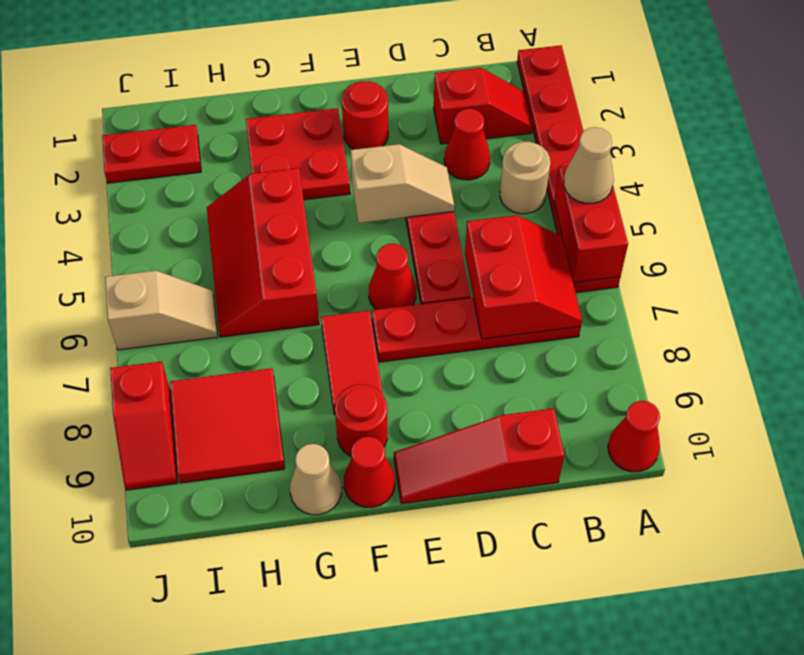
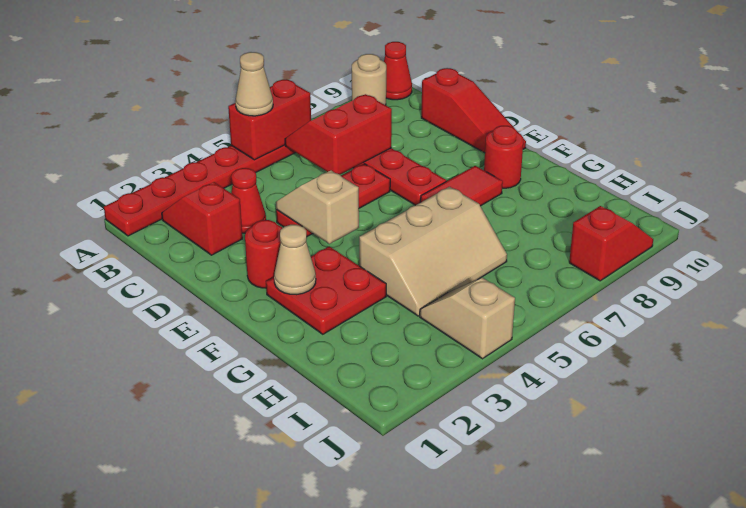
tan round brick B4 level 1 -> tan round brick A9 level 1
red cone E6 level 1 -> none
red cone F10 level 1 -> none
red slope G4:H6 level 1 top G -> tan slope G4:H6 level 1 top G
tan cone G10 level 1 -> tan cone F2 level 2
red tile H8:I9 level 1 -> none
red plate I2:J2 level 1 -> none
tan slope I6:J6 level 1 top J -> tan slope I4:J4 level 1 top J

